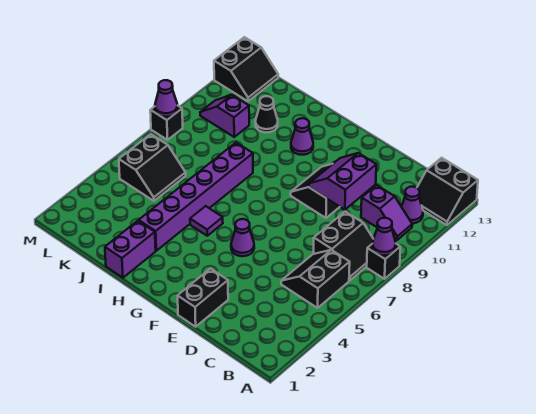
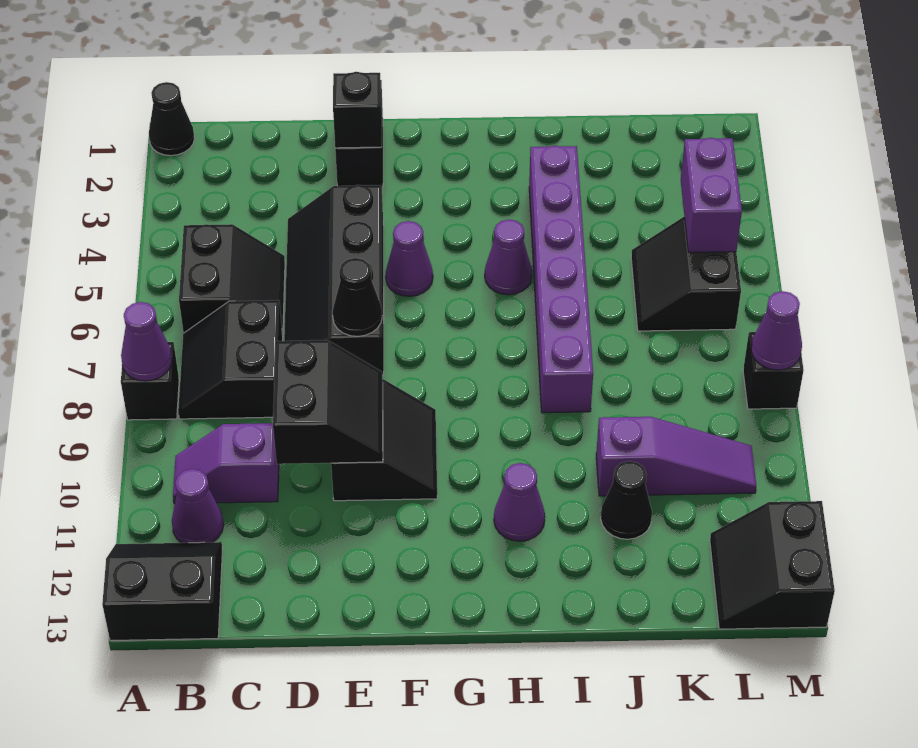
none -> black cone A1 level 1
none -> black slope D4:E7 level 1 top E
purple slope D9:E10 level 2 top D -> black slope D9:E10 level 2 top D
none -> black brick E2 level 2
none -> black cone E7 level 2
purple tile H5 level 1 -> purple cone H5 level 1
purple brick I1:I2 level 1 -> purple brick L4:L5 level 2
purple slope K10:L10 level 1 top K -> purple slope J10:L10 level 1 top J

